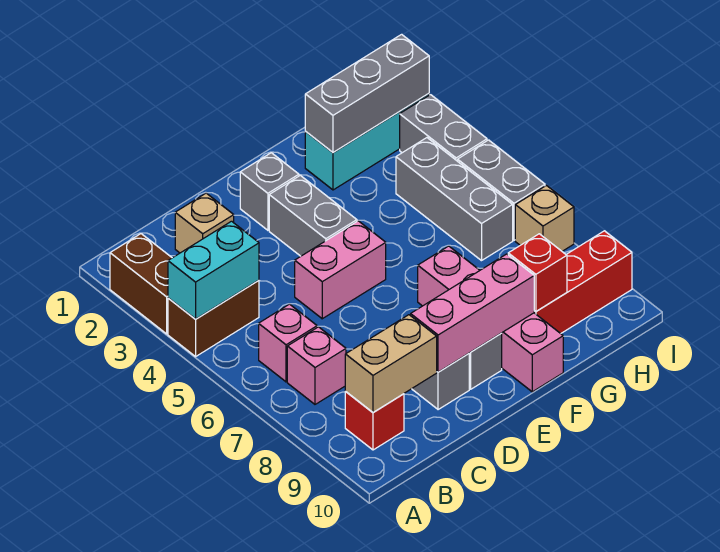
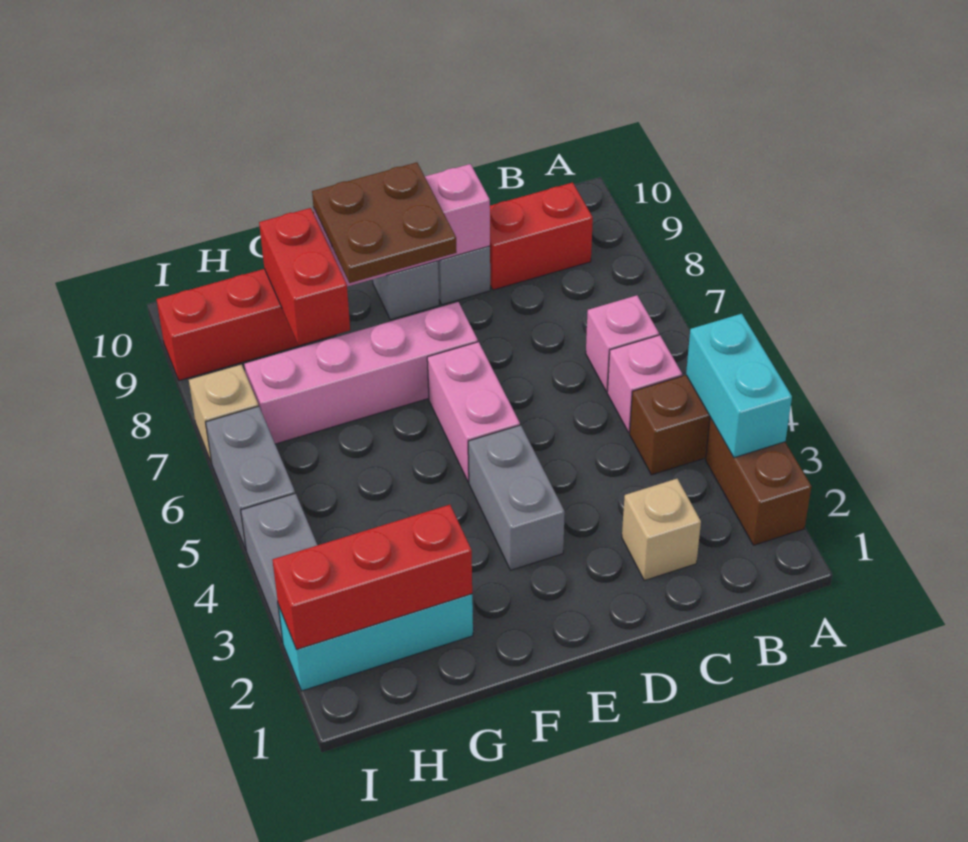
cyan brick A4:B4 level 2 -> cyan brick A3:A4 level 2
pink brick B7 level 1 -> pink brick B5 level 1
red brick B9 level 1 -> red brick B9:C9 level 1
tan brick B9:C9 level 2 -> none
pink brick D5:E5 level 1 -> pink brick E5:E6 level 1
grey brick E2 level 1 -> none
none -> brown plate E8:F9 level 3
pink brick F7:F10 level 1 -> pink brick E7:H7 level 1
grey brick G2:I2 level 2 -> red brick G2:I2 level 2
red brick G9 level 2 -> red brick G8:G9 level 2
grey brick H4:H6 level 1 -> none

